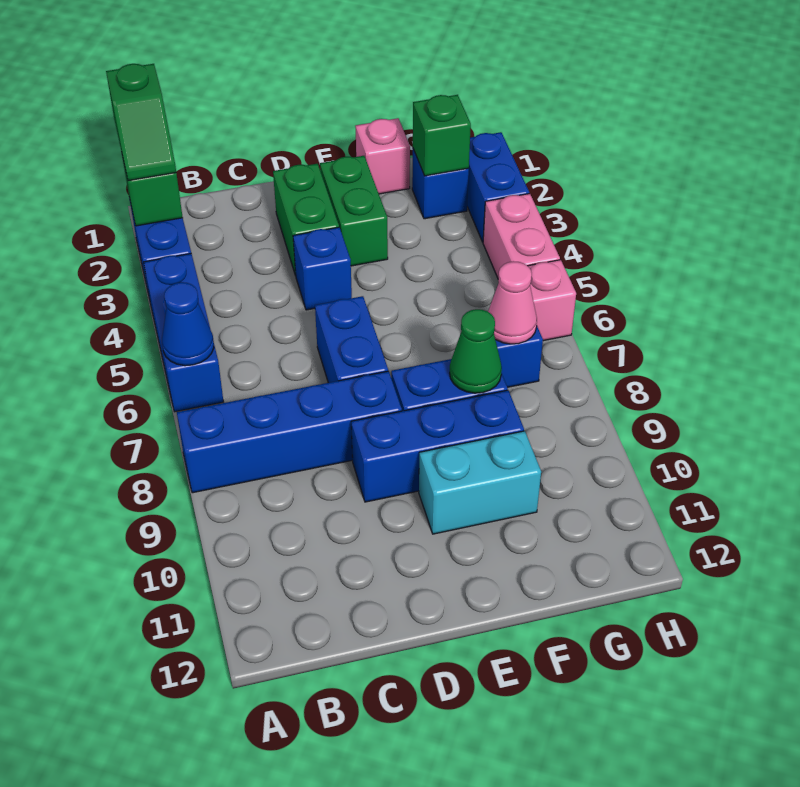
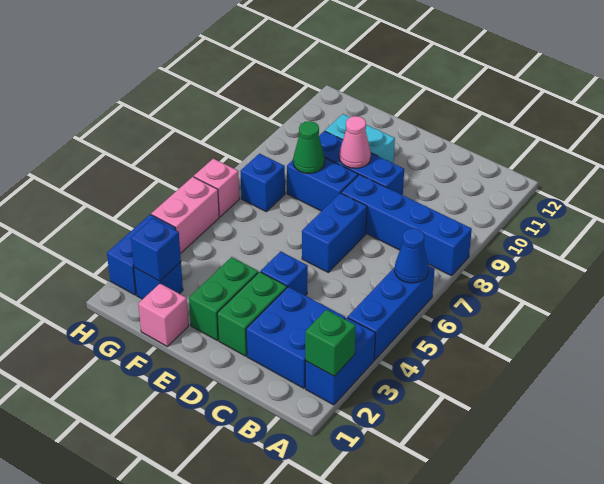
green slope A1:A2 level 3 top 1 -> none
none -> blue brick B2:C3 level 1
green brick G2 level 2 -> blue brick G2 level 2
pink cone G7 level 2 -> pink cone E9 level 2

